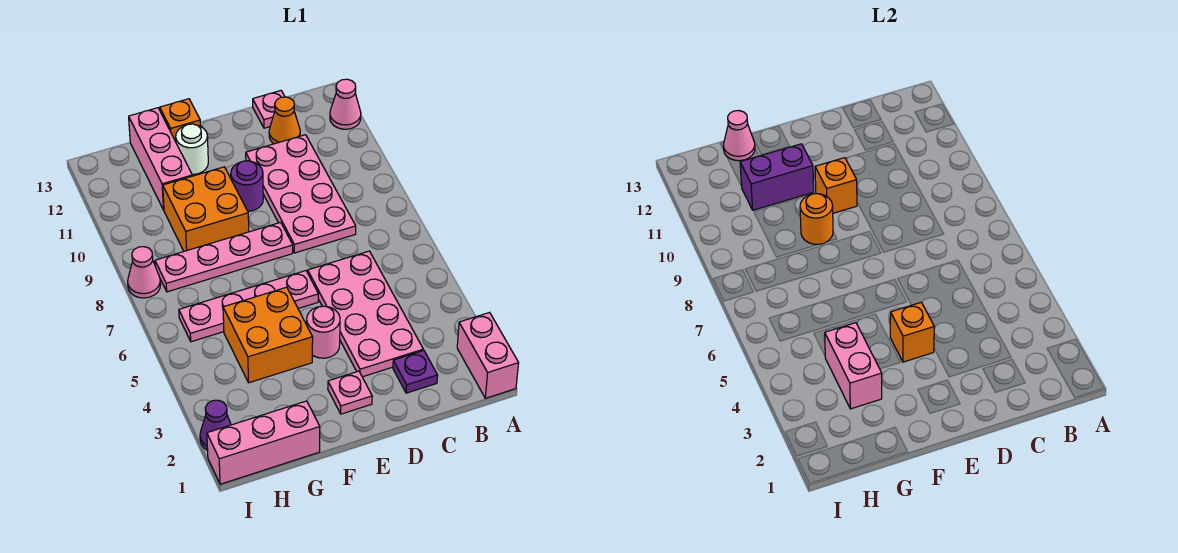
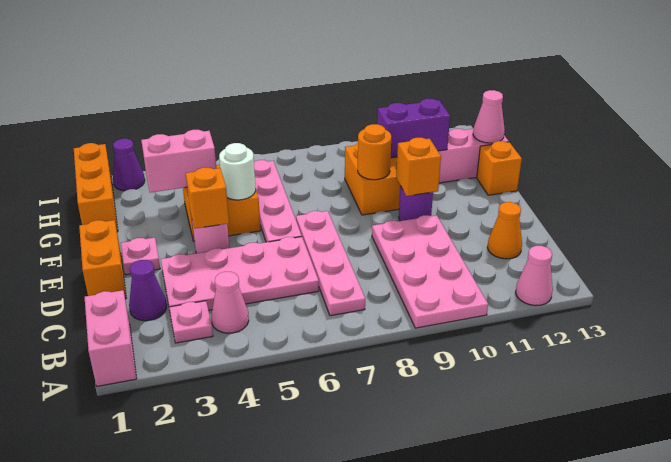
pink brick A1:A2 level 1 -> pink brick A1:B1 level 1
purple plate C2 level 1 -> purple cone C2 level 1
pink plate C8:D11 level 1 -> pink plate A9:D10 level 1
pink plate C13 level 1 -> pink plate B3 level 1
none -> orange brick D1:E1 level 1
pink plate E8:H8 level 1 -> pink plate B7:E7 level 1
purple brick F11:G11 level 2 -> purple brick G10:G11 level 2
white round brick F12 level 1 -> white round brick F5 level 2
pink brick G1:I1 level 1 -> orange brick G1:I1 level 1
pink cone I8 level 1 -> pink cone B4 level 1

